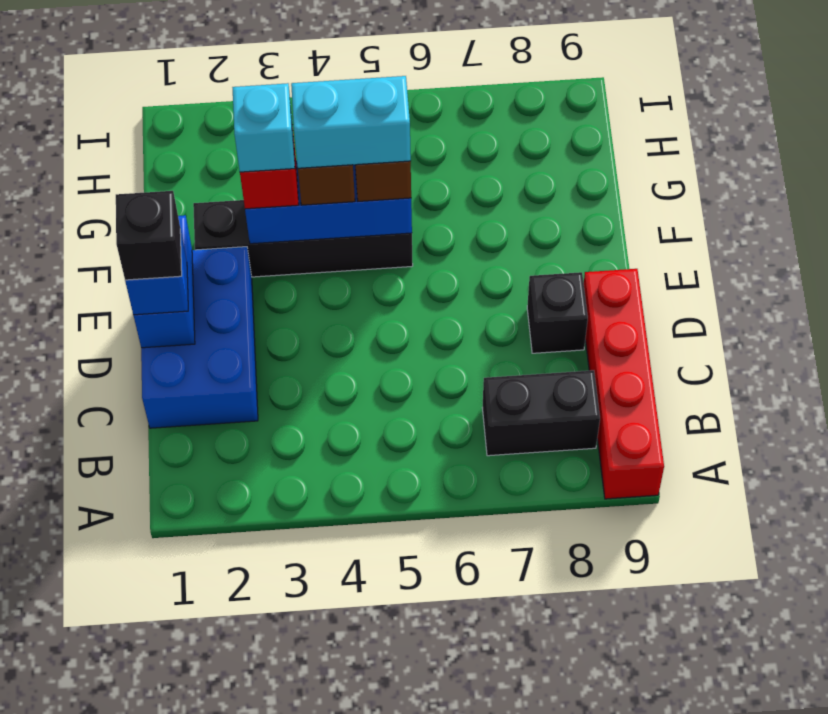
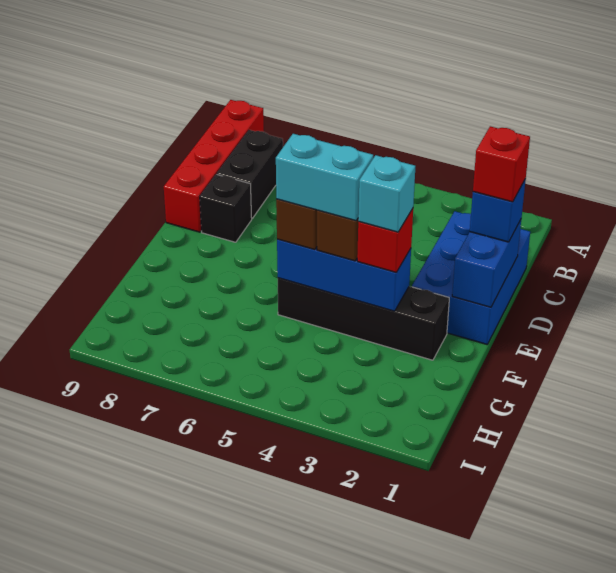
black brick B7:B8 level 1 -> black brick B8:C8 level 1
black brick D1 level 4 -> red brick D1 level 4

